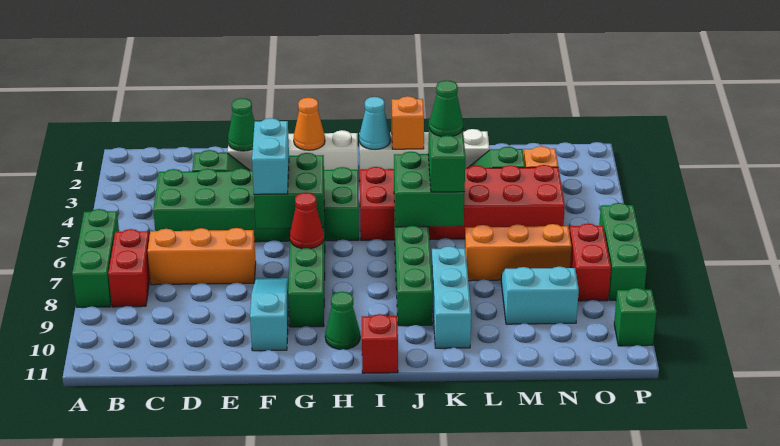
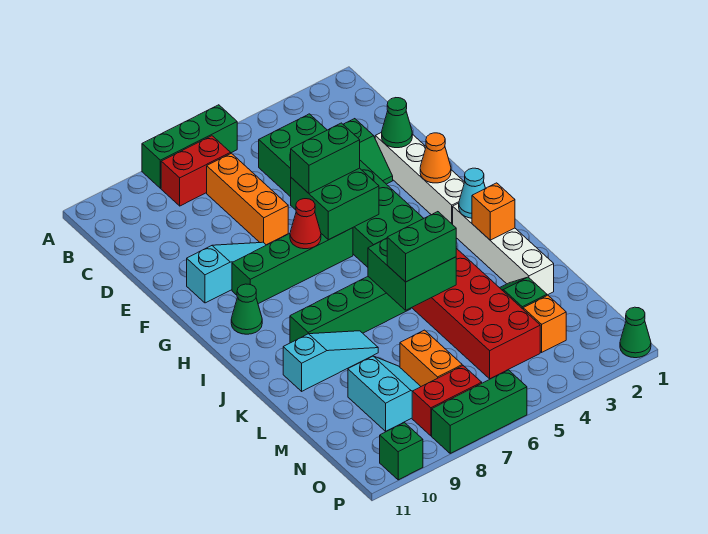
cyan brick F5:F6 level 3 -> green brick F5:F6 level 3
red brick I11 level 1 -> none
green cone K5 level 4 -> green cone P1 level 1
cyan brick K8:K10 level 1 -> cyan slope K8:K10 level 1 top 10
orange brick L7:N7 level 1 -> orange brick M7:N7 level 1

